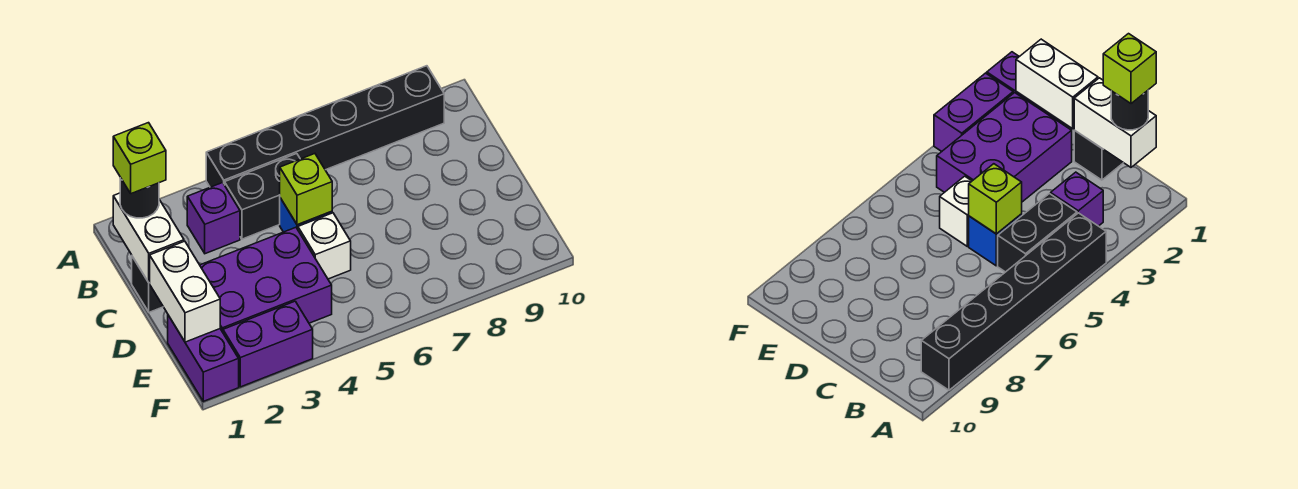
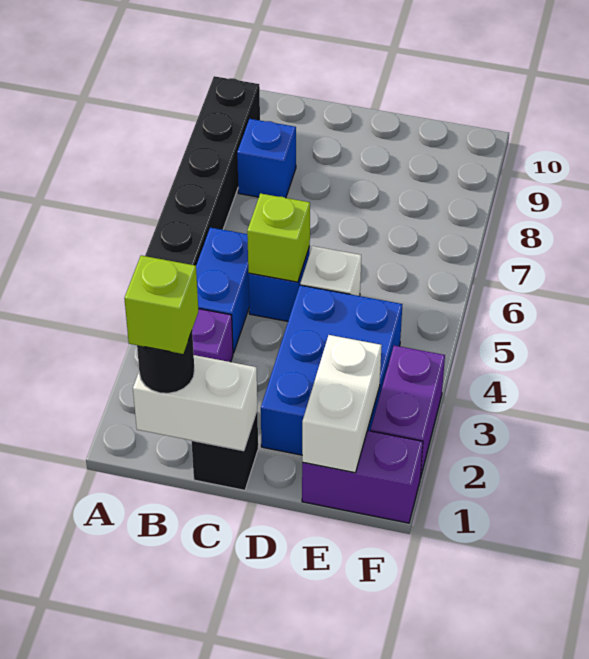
black brick B4:B5 level 1 -> blue brick B4:B5 level 1
none -> blue brick B8 level 1
white brick D1:E1 level 2 -> white brick E1:E2 level 2
purple brick D2:E4 level 1 -> blue brick D2:E4 level 1

